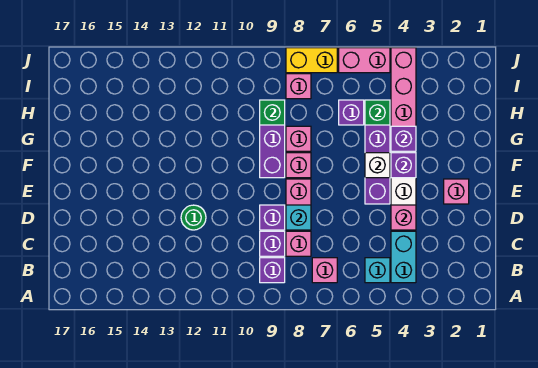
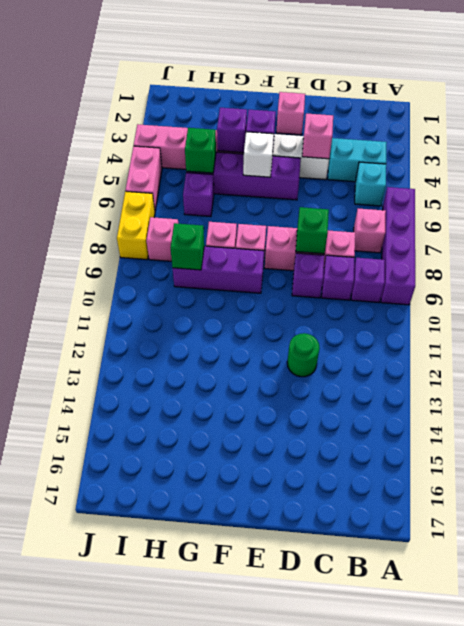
none -> purple brick A6:A9 level 1
cyan brick D8 level 2 -> green brick D8 level 2

